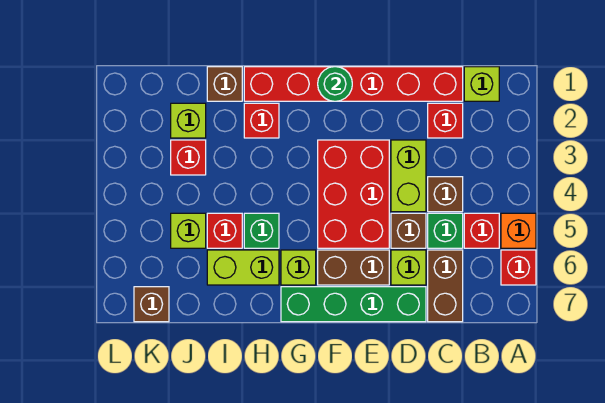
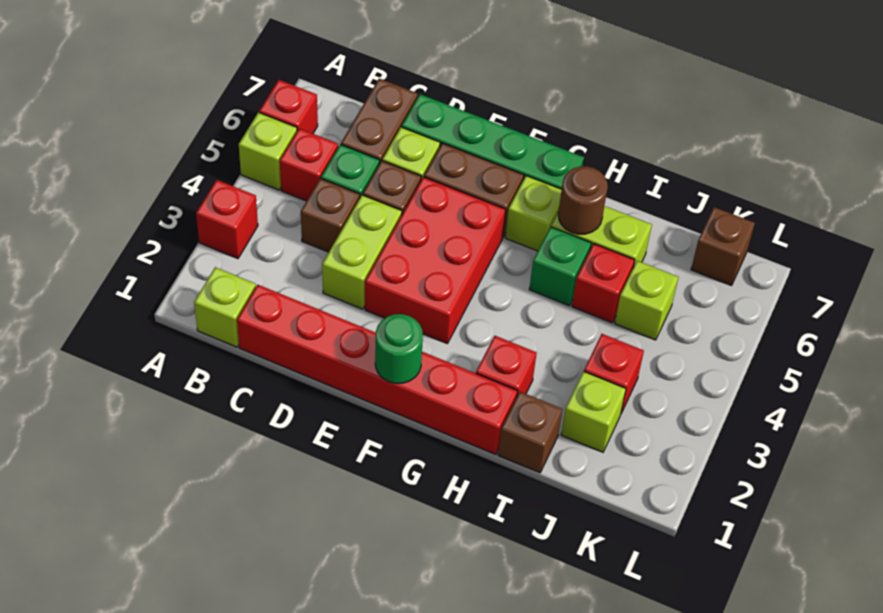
orange brick A5 level 1 -> lime brick A5 level 1
red brick C2 level 1 -> red brick A3 level 1
none -> brown round brick H6 level 2

